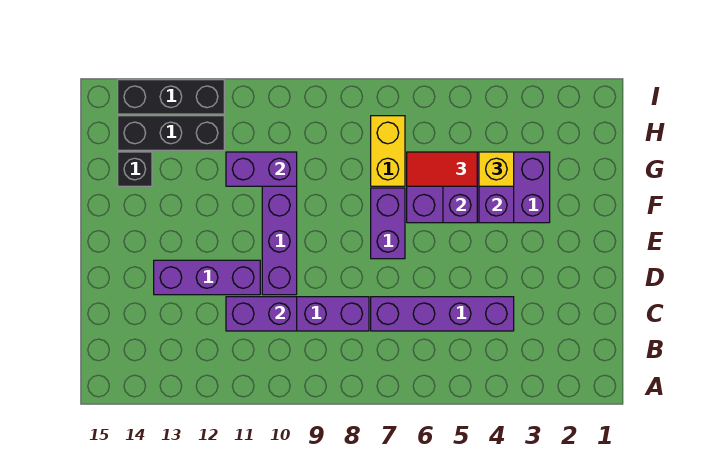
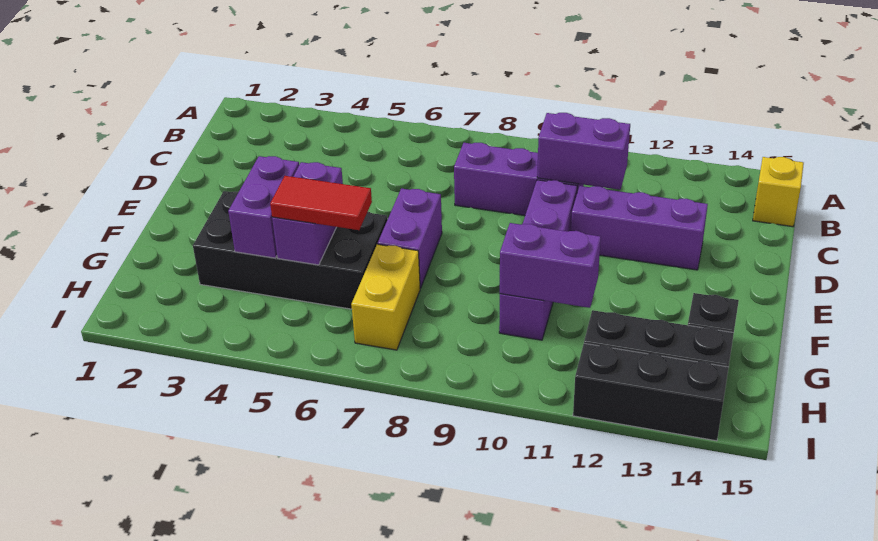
purple brick C4:C7 level 1 -> none
purple brick F3:G6 level 1 -> black brick F3:G6 level 1
yellow brick G4 level 3 -> yellow brick B15 level 1

